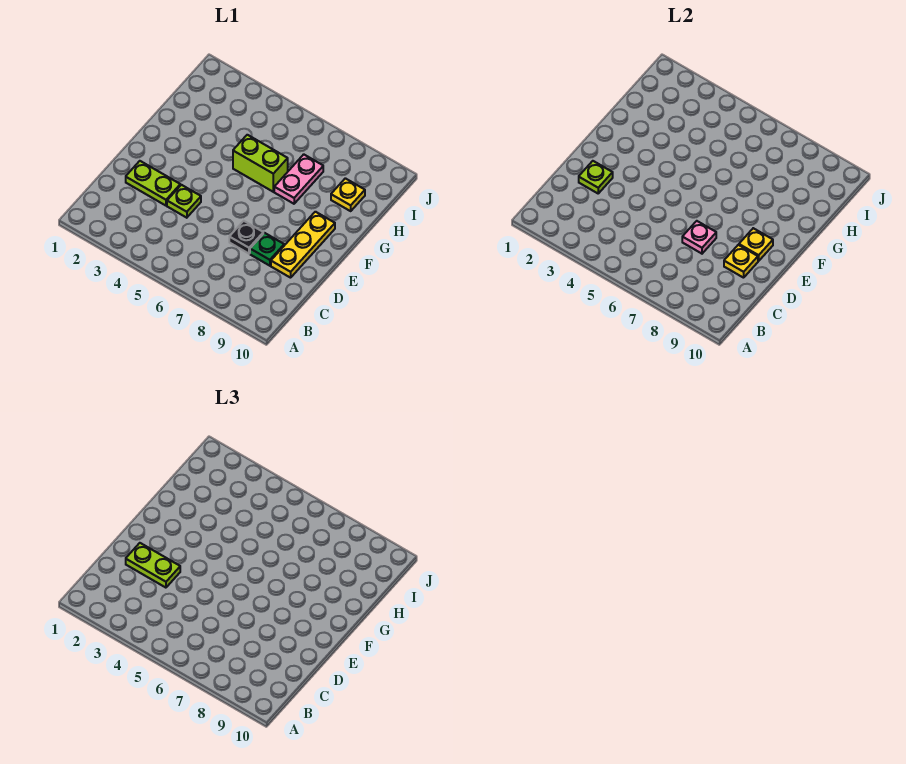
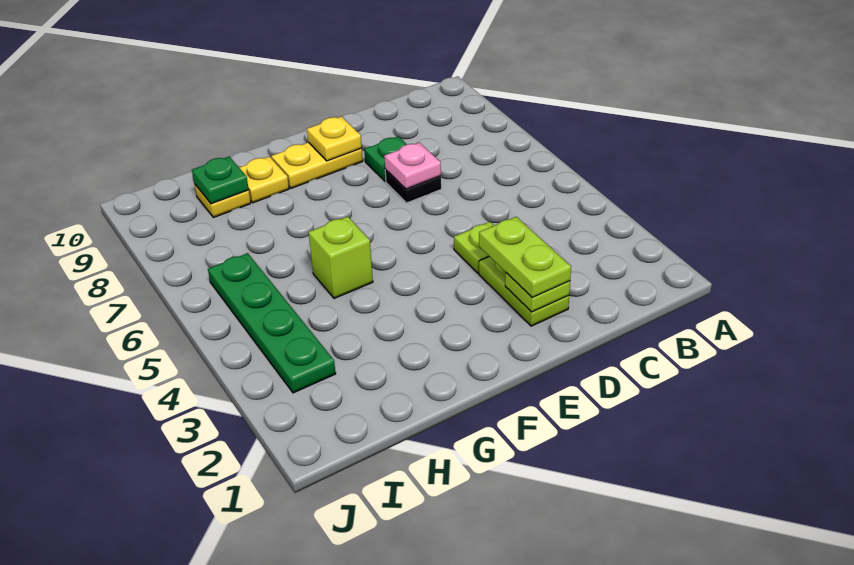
yellow plate D9:F9 level 1 -> yellow plate E9:F9 level 1
yellow plate D9 level 2 -> yellow plate G9 level 1
lime brick G5:G6 level 1 -> lime brick G5 level 1
pink plate G7:H7 level 1 -> none
none -> green plate H9 level 2
none -> green plate I3:I6 level 1

